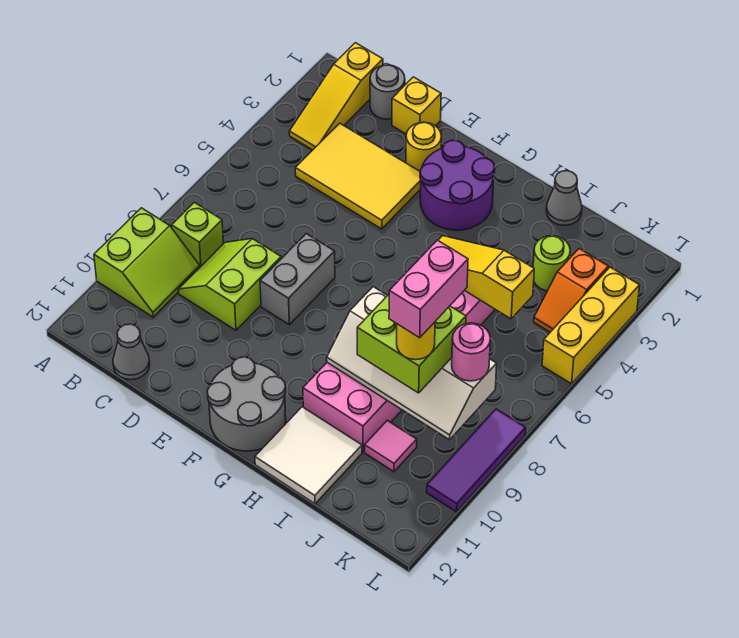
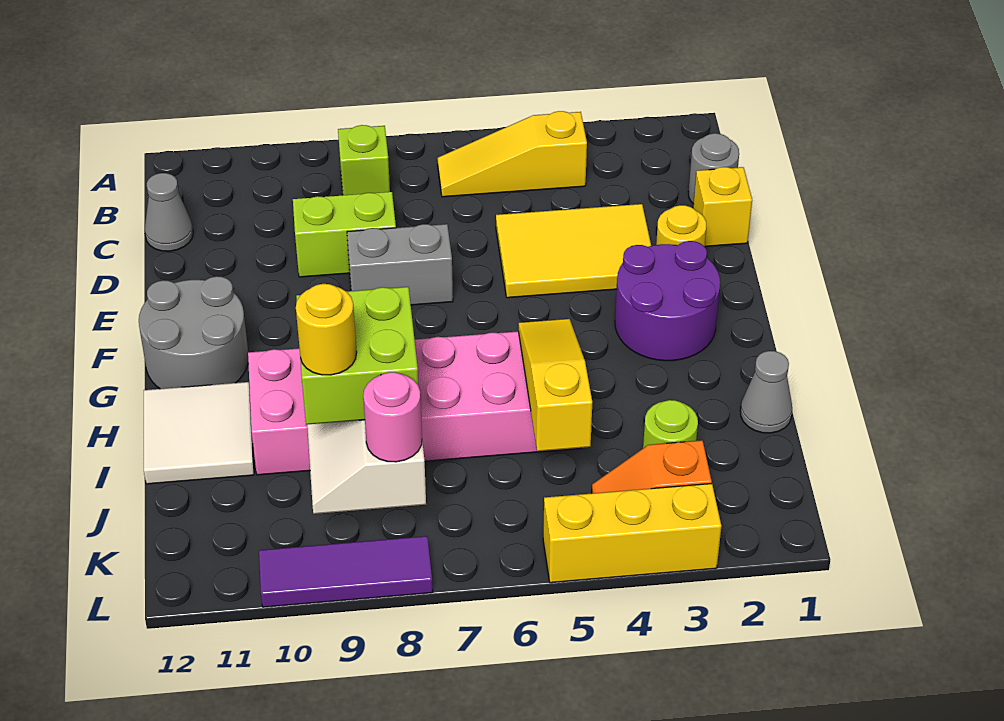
lime slope A9:B10 level 1 top A -> none
yellow slope B1:B3 level 1 top 1 -> yellow slope B4:B6 level 1 top 4
yellow tile C3:E4 level 1 -> yellow tile D3:E5 level 1
pink brick J8:J9 level 5 -> none
pink tile J10 level 1 -> none

